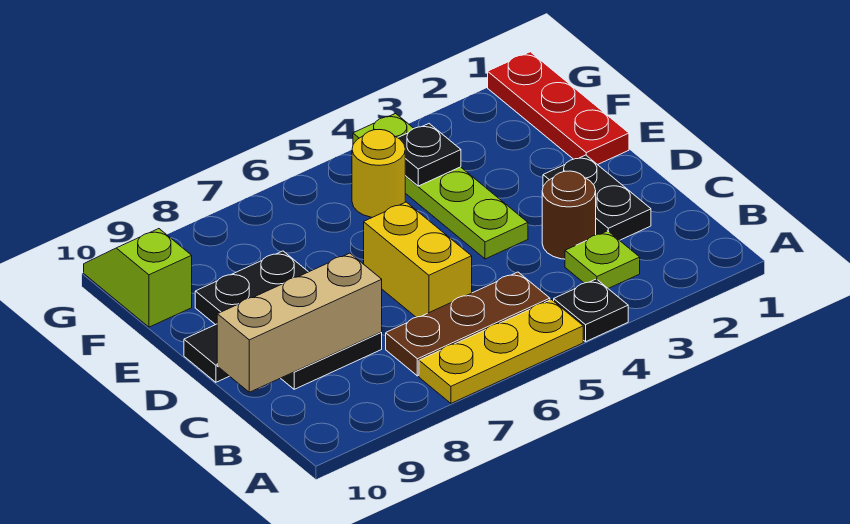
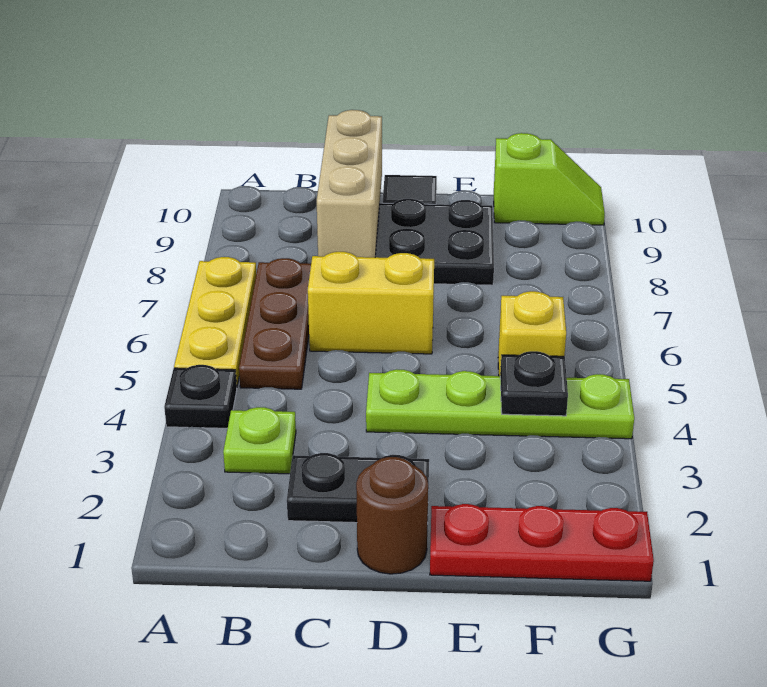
brown round brick C3 level 1 -> brown round brick D1 level 1
yellow round brick F5 level 1 -> yellow brick F5 level 1

